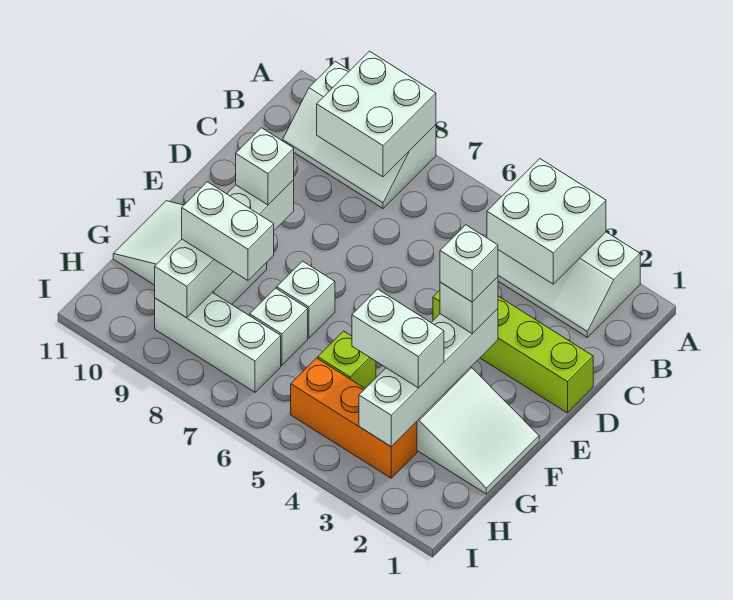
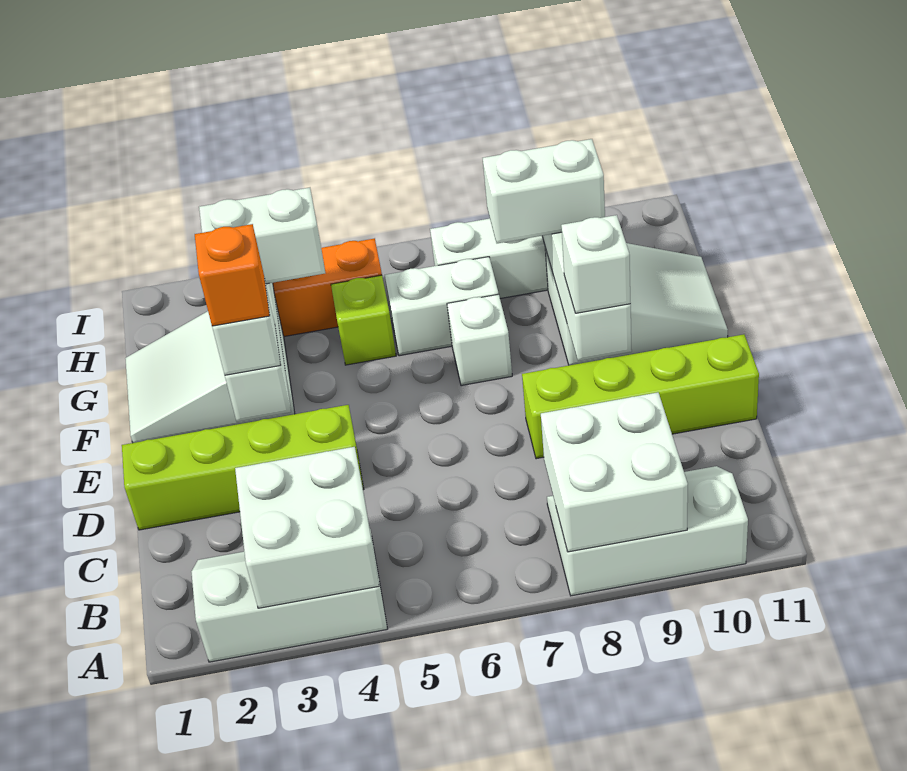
none -> lime brick D8:D11 level 1
white brick E3 level 4 -> orange brick E3 level 4
white brick G7 level 1 -> white brick G6:G7 level 1

